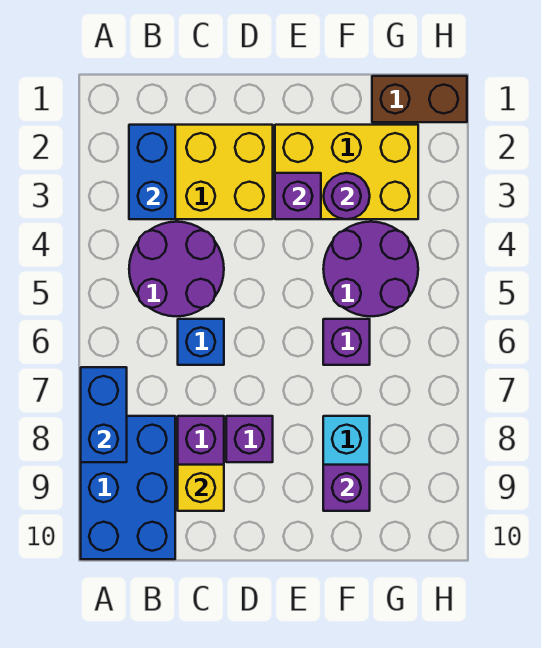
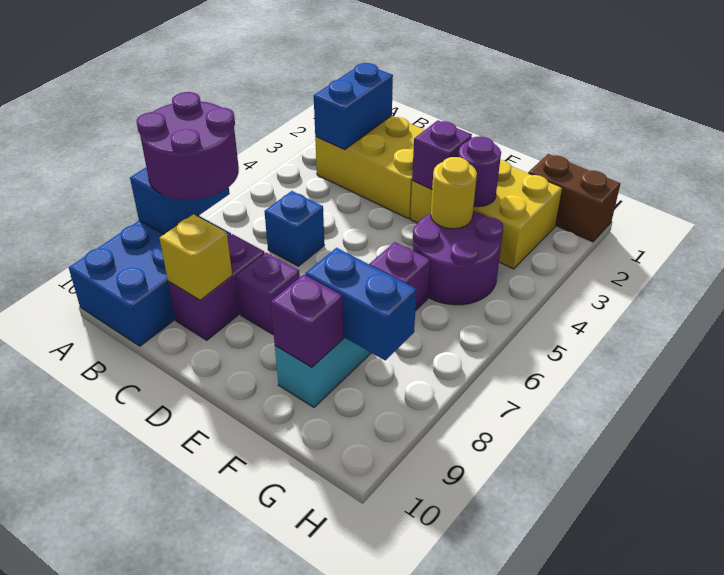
purple round brick B4:C5 level 1 -> purple round brick A7:B8 level 3
none -> yellow round brick F4 level 2
none -> blue brick F8:G8 level 2

